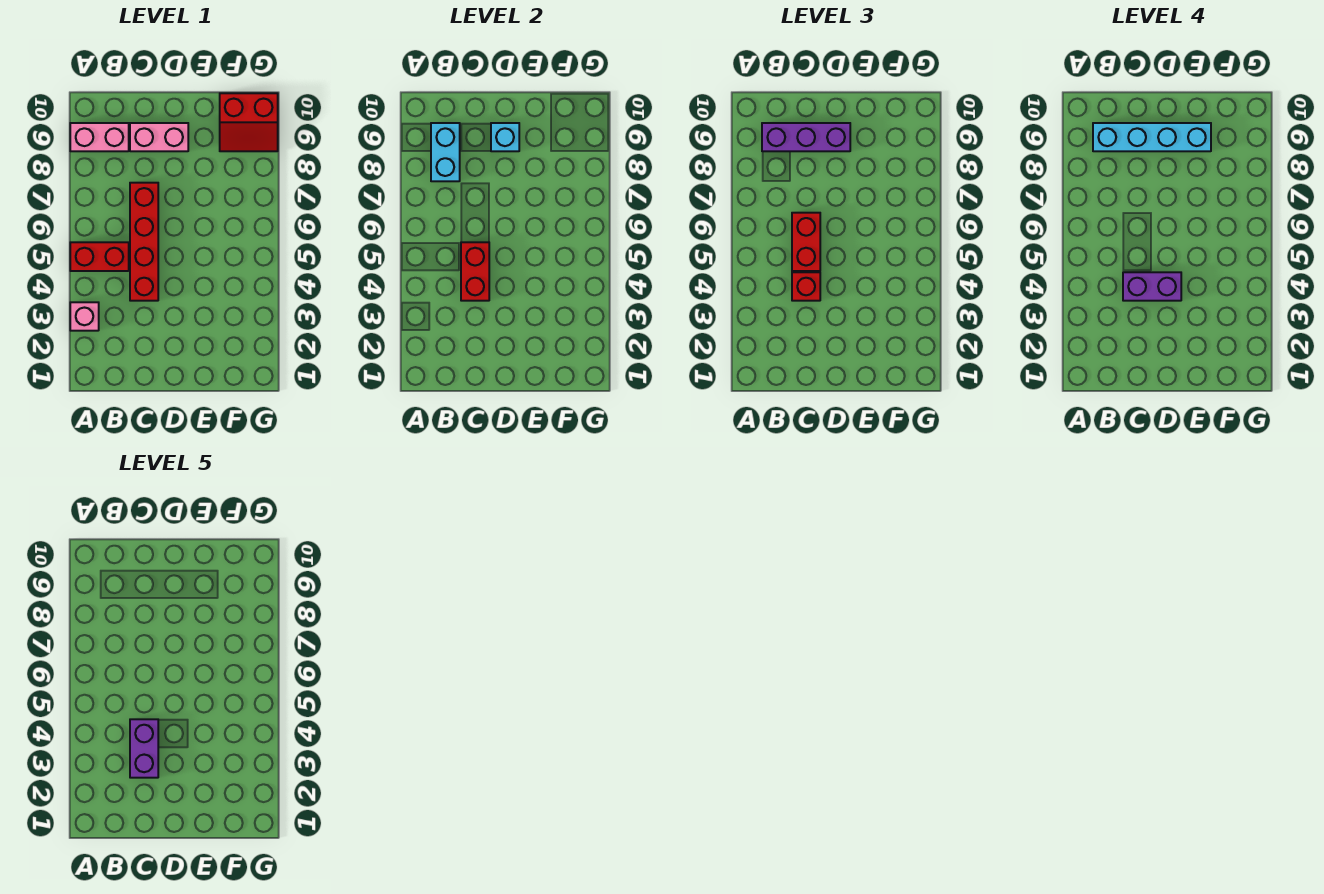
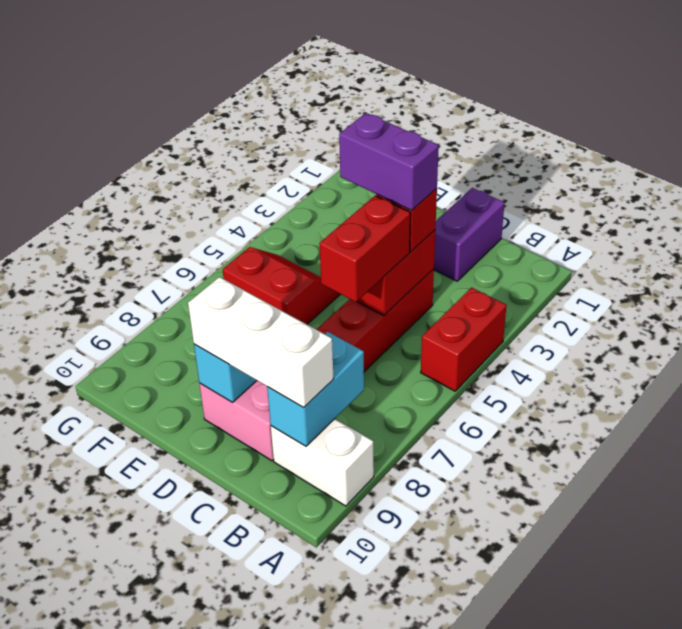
pink brick A3 level 1 -> none
red brick A5:B5 level 1 -> red brick A4:A5 level 1
pink brick A9:B9 level 1 -> white brick A9:B9 level 1
purple brick B9:D9 level 3 -> white brick B9:D9 level 3
cyan brick B9:E9 level 4 -> none
purple brick C3:C4 level 5 -> purple brick C1:C2 level 1
red slope F9:G10 level 1 top 10 -> red slope E5:F6 level 1 top 6

